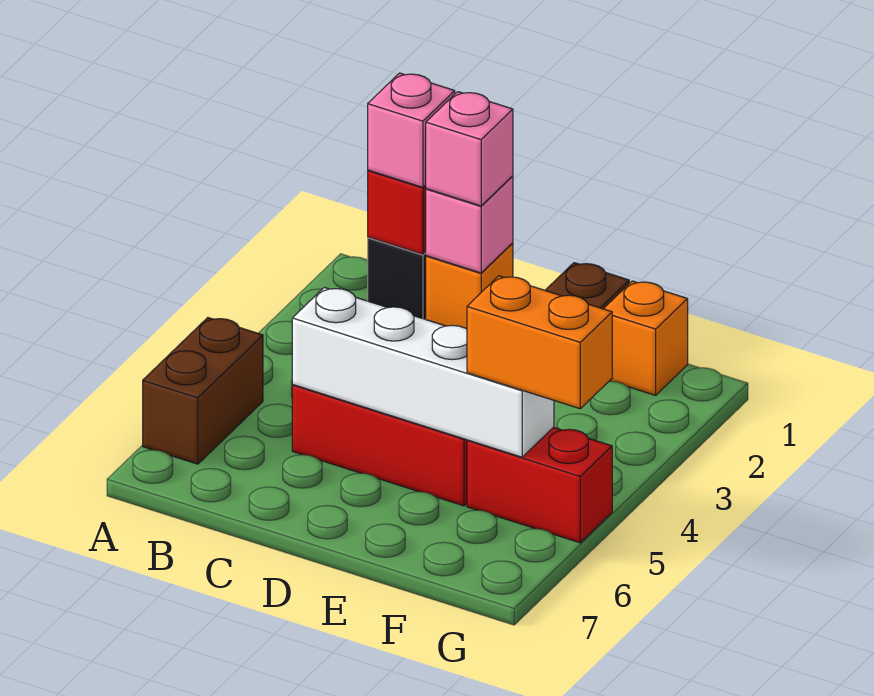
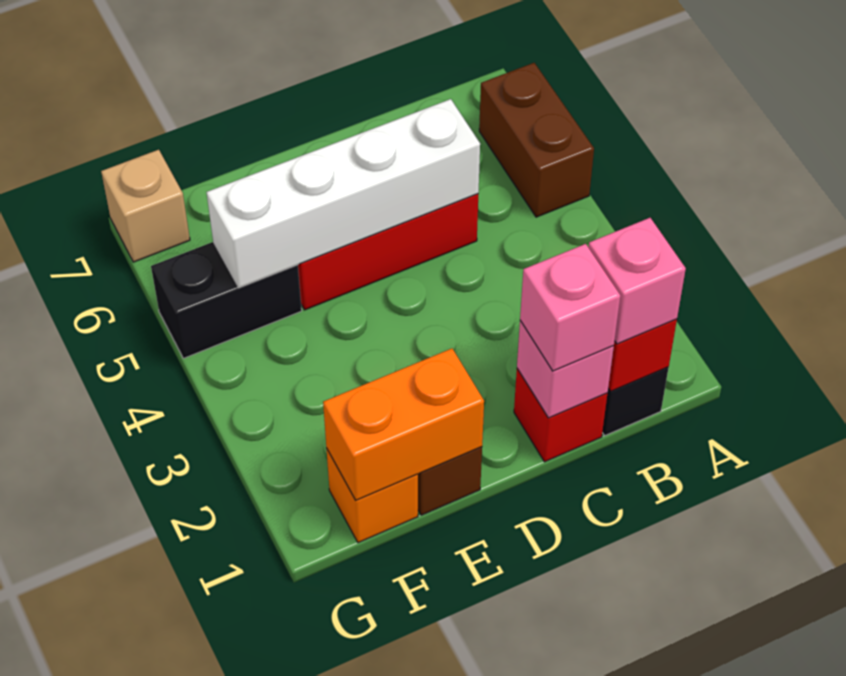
orange brick C1 level 1 -> red brick C1 level 1
red brick F5:G5 level 1 -> black brick F5:G5 level 1
orange brick F5:G5 level 3 -> orange brick E1:F1 level 2
none -> tan brick G7 level 1

